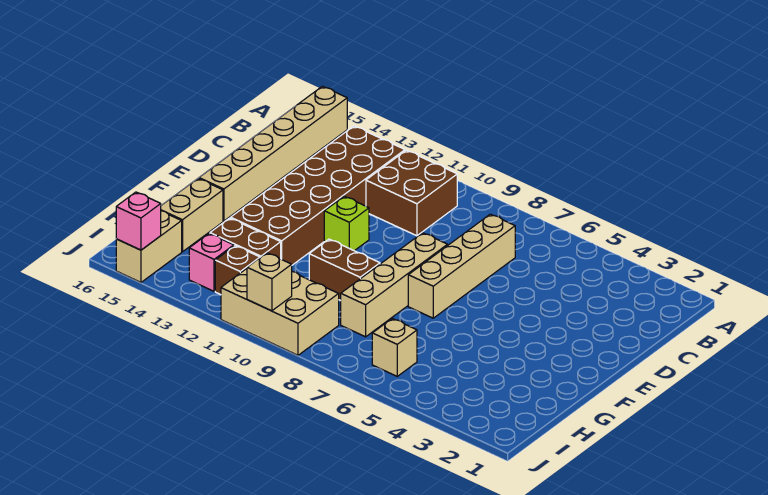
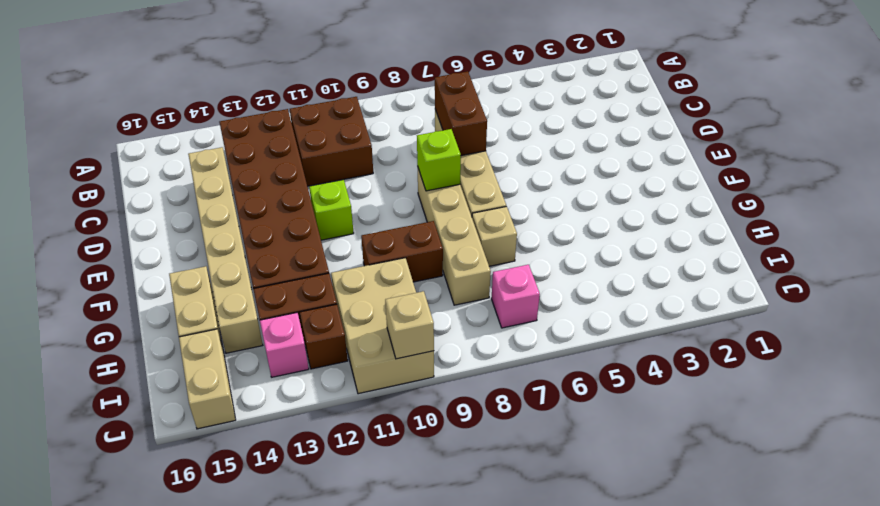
tan brick A15:F15 level 1 -> tan brick C14:H14 level 1
none -> brown brick C7:D7 level 2
none -> lime brick E8 level 2
tan brick I6 level 1 -> tan brick G7 level 1
tan brick I9:J11 level 1 -> tan brick H10:J11 level 1
pink brick J15 level 2 -> pink brick I7 level 1

